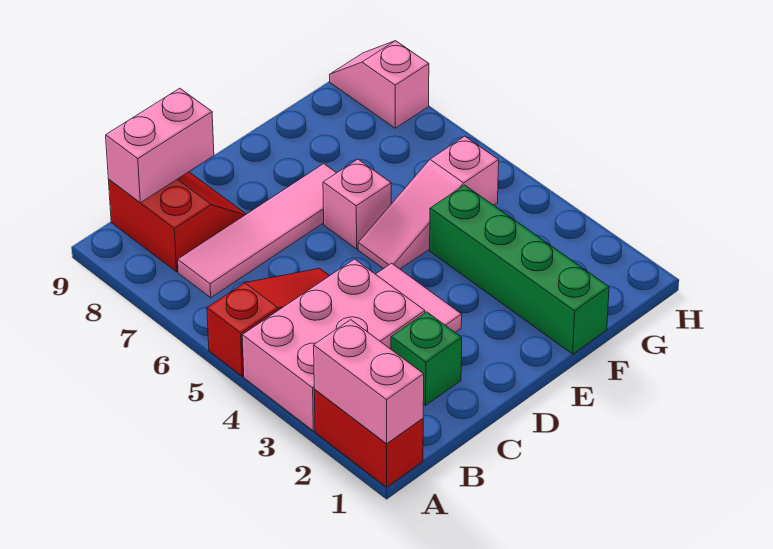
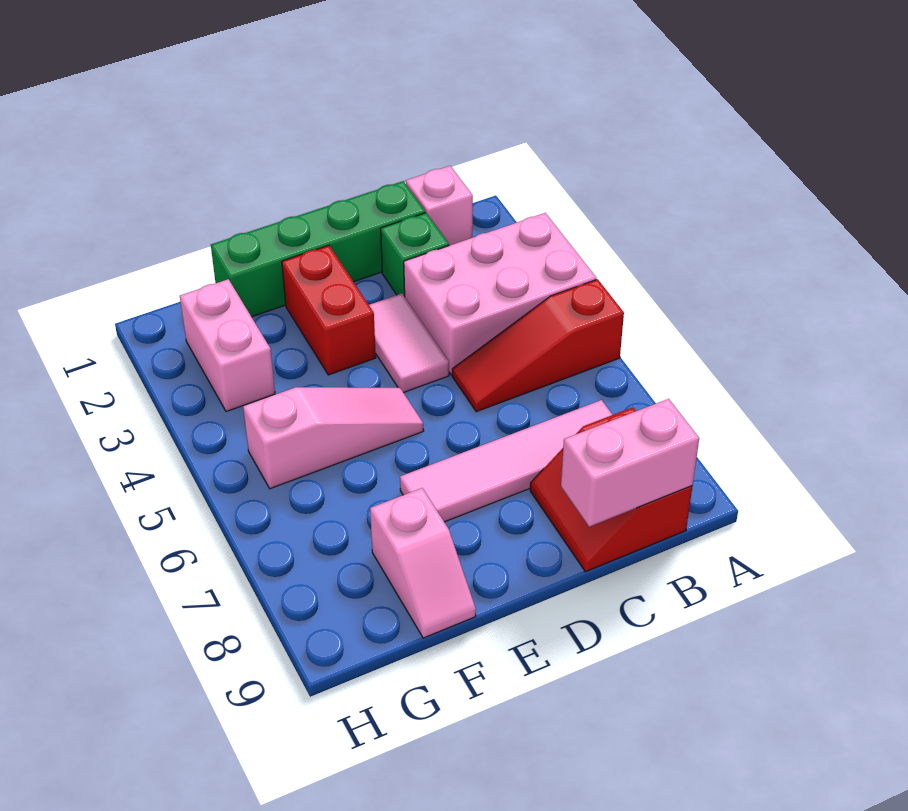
red brick A1:A2 level 1 -> red brick E2:E3 level 1
pink brick A1:A2 level 2 -> pink brick G2:G3 level 1
pink brick E6 level 1 -> pink brick B1 level 1
green brick F1:F4 level 1 -> green brick C1:F1 level 1
pink slope H8:H9 level 1 top 8 -> pink slope F8:F9 level 1 top 8

